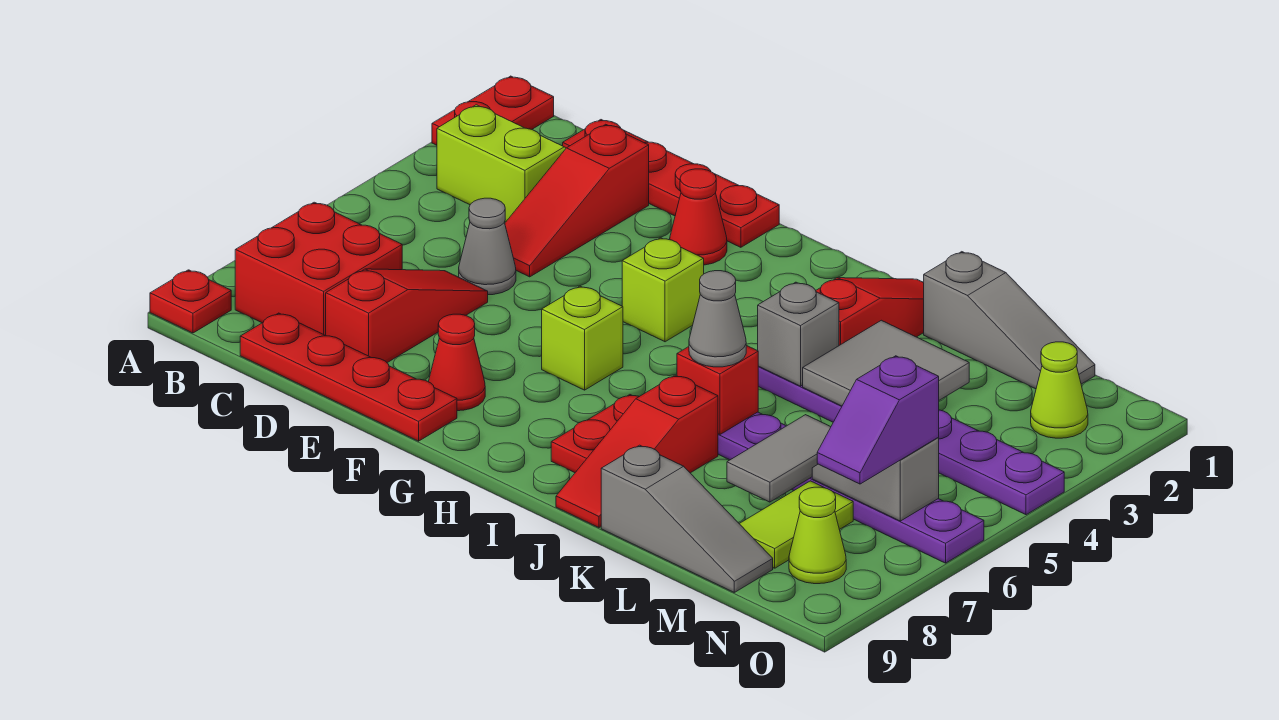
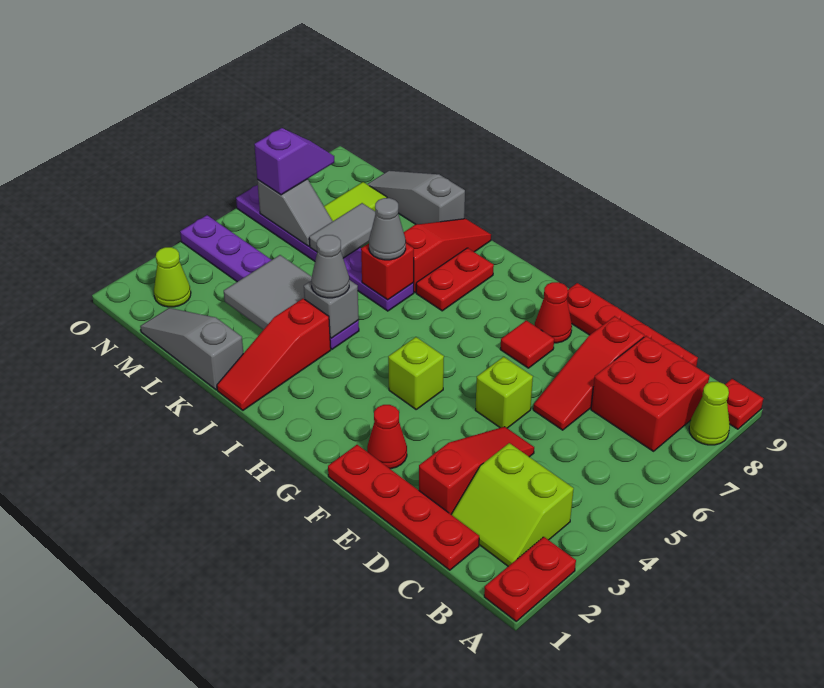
grey cone D5 level 1 -> grey cone J4 level 3
none -> red tile F7 level 1
lime brick G6 level 1 -> lime brick E5 level 1
lime cone N8 level 1 -> lime cone A8 level 1

